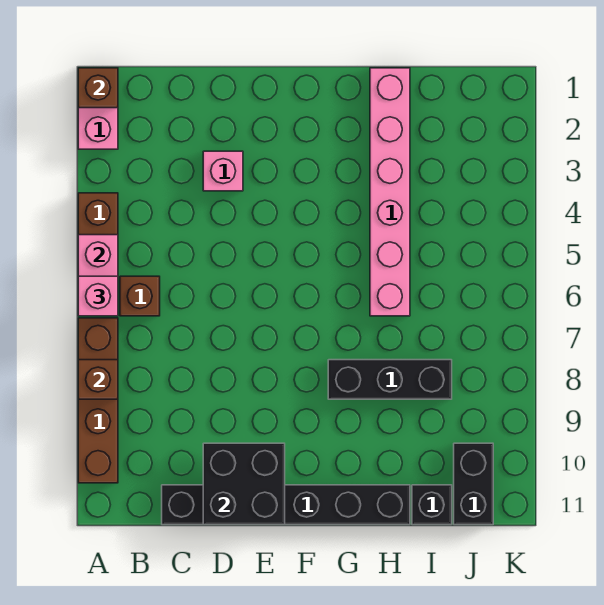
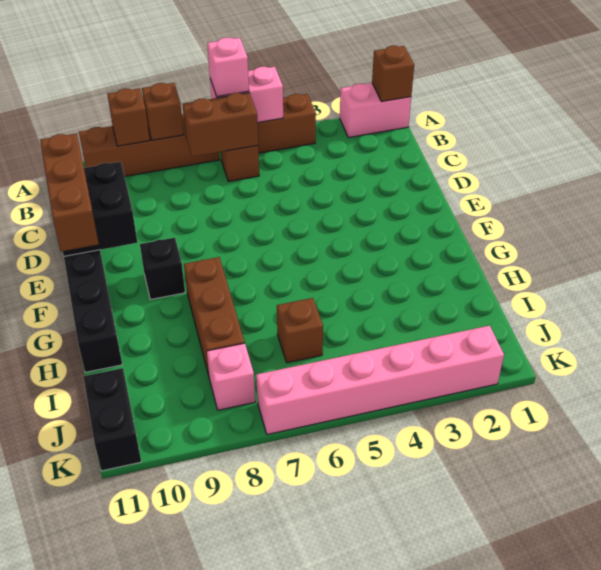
none -> brown brick A9 level 2
none -> brown brick B6:B7 level 2
pink brick D3 level 1 -> pink brick J8 level 1
none -> brown brick D11:F11 level 3
black brick G8:I8 level 1 -> brown brick G8:I8 level 1
pink brick H1:H6 level 1 -> pink brick K2:K7 level 1
none -> brown brick I6 level 1
black brick I11 level 1 -> black brick F9 level 1
black brick J10:J11 level 1 -> black brick J11:K11 level 1

